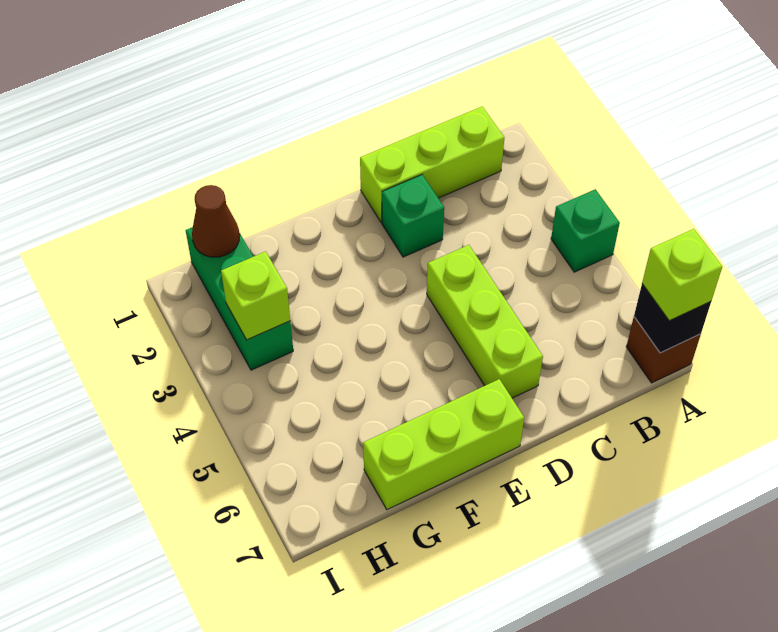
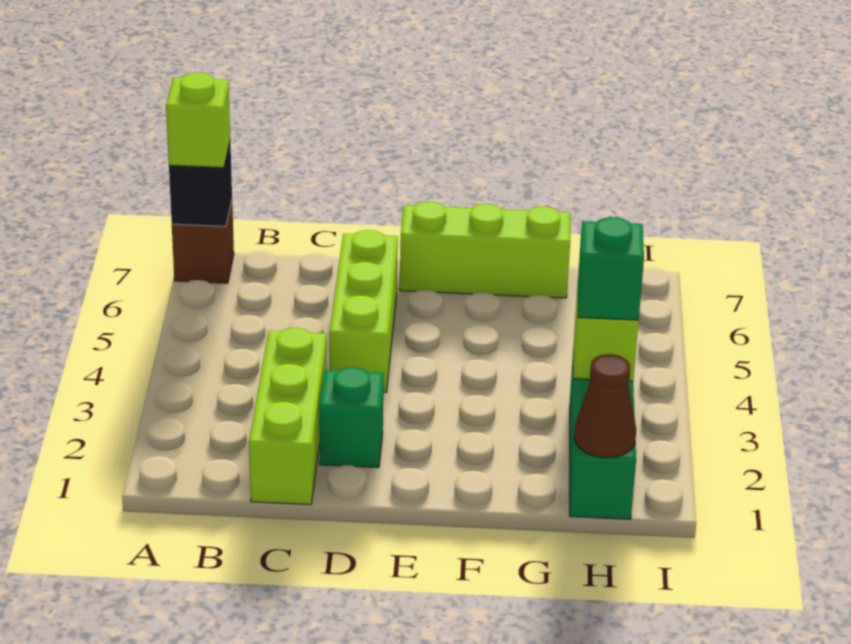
green brick A4 level 1 -> green brick H3 level 3
lime brick B1:D1 level 1 -> lime brick C1:C3 level 1

